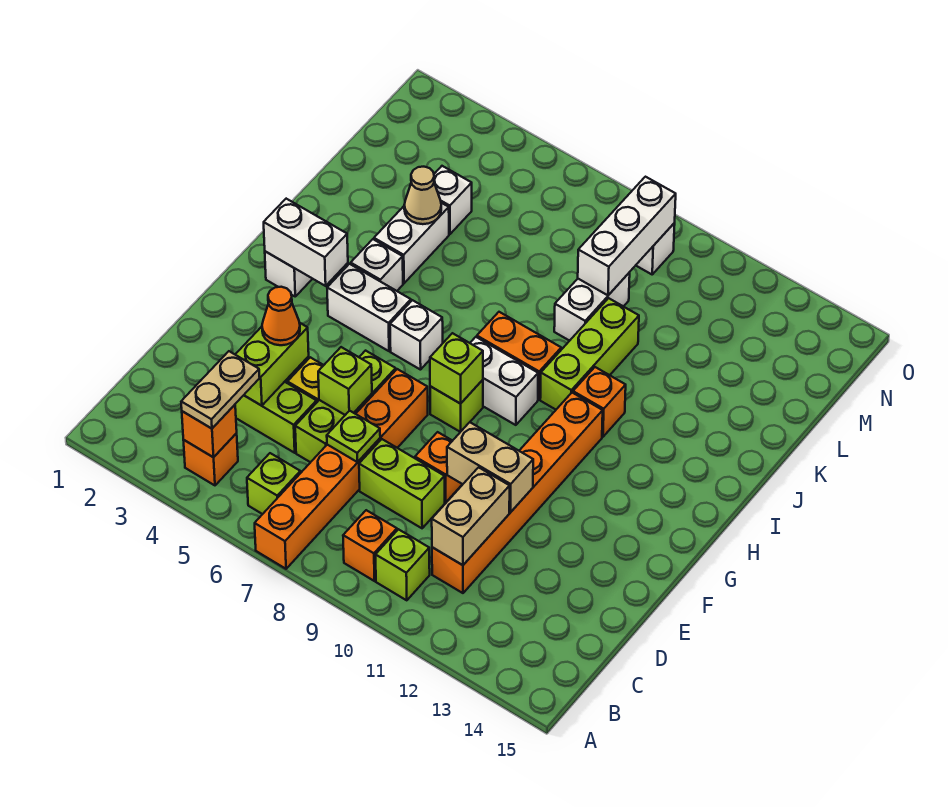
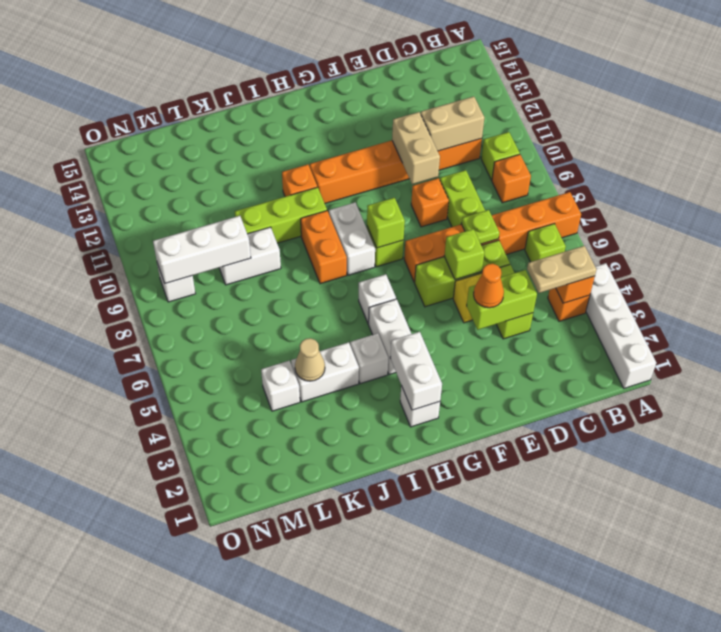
none -> white brick A1:A4 level 1

